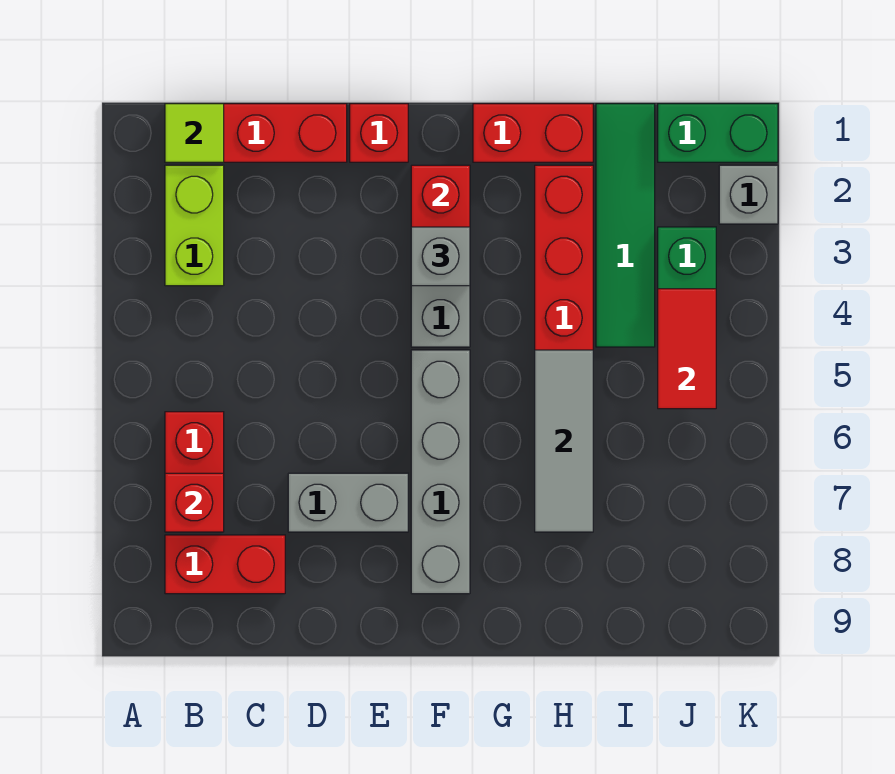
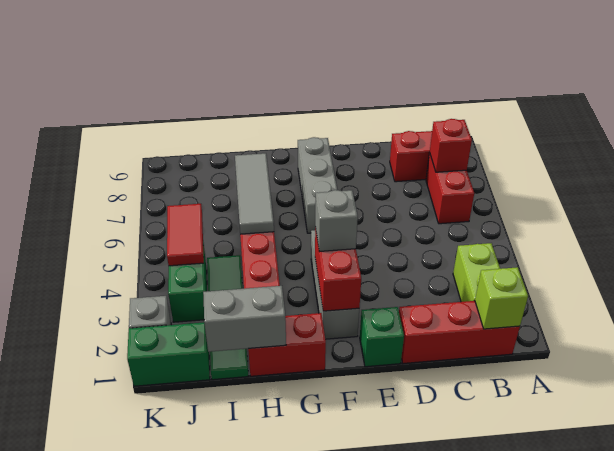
lime tile B1 level 2 -> lime brick B1 level 2
grey brick D7:E7 level 1 -> grey brick H1:I1 level 2
red brick E1 level 1 -> green brick E1 level 1
grey brick F5:F8 level 1 -> grey brick F6:F8 level 1

